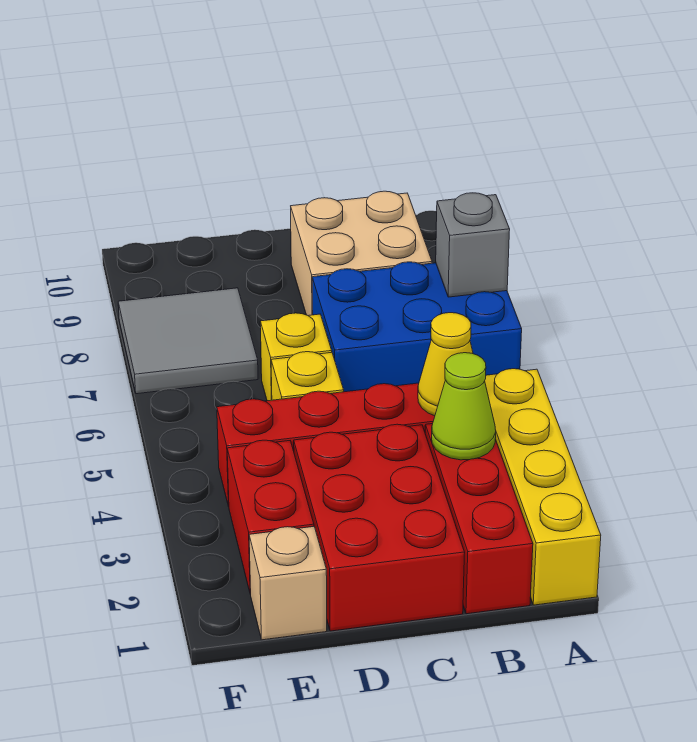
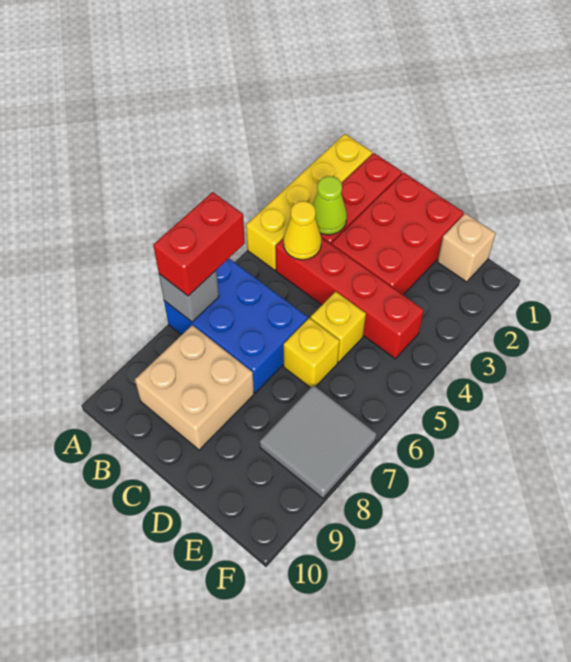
red brick E2:E3 level 1 -> red brick A6:A7 level 3

